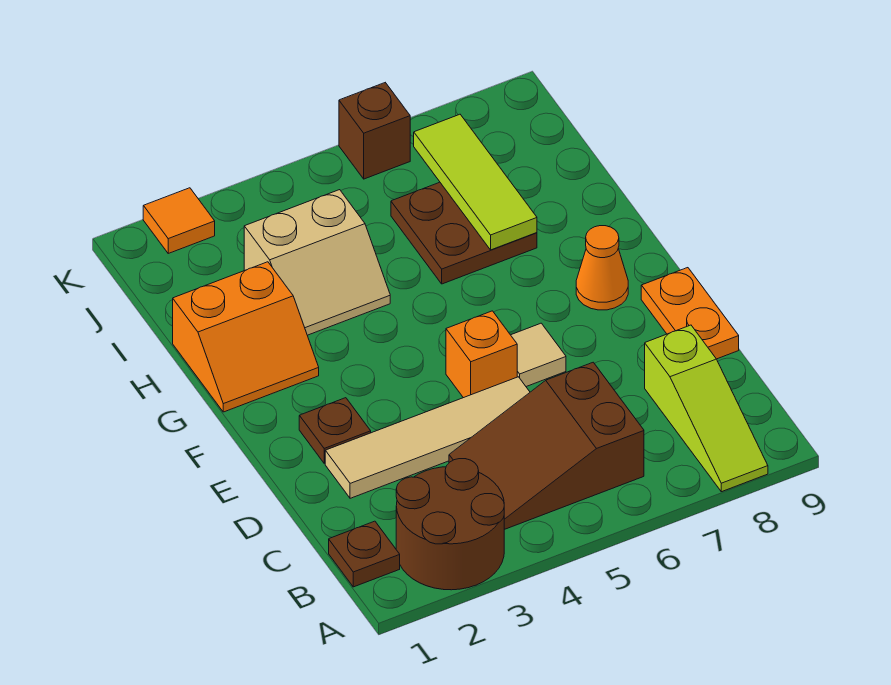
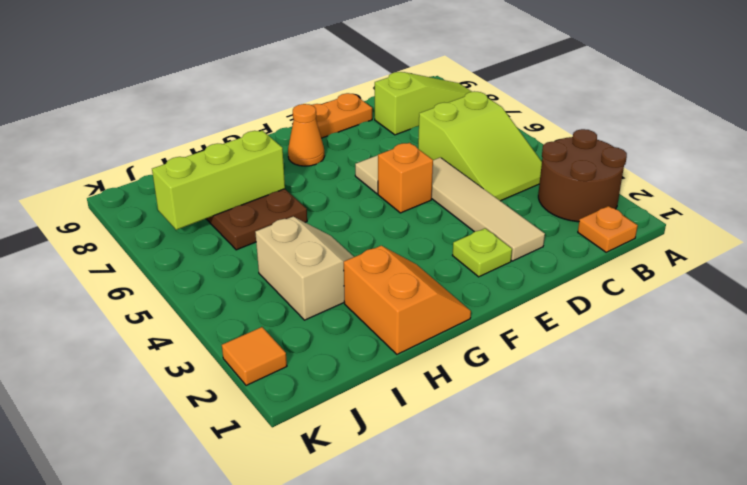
brown plate B1 level 1 -> orange plate B1 level 1
brown slope B4:C6 level 1 top 6 -> lime slope B4:C6 level 1 top 6
brown plate E2 level 1 -> lime plate E2 level 1
lime tile H7:J7 level 2 -> lime brick H7:J7 level 2
brown brick K6 level 1 -> none

